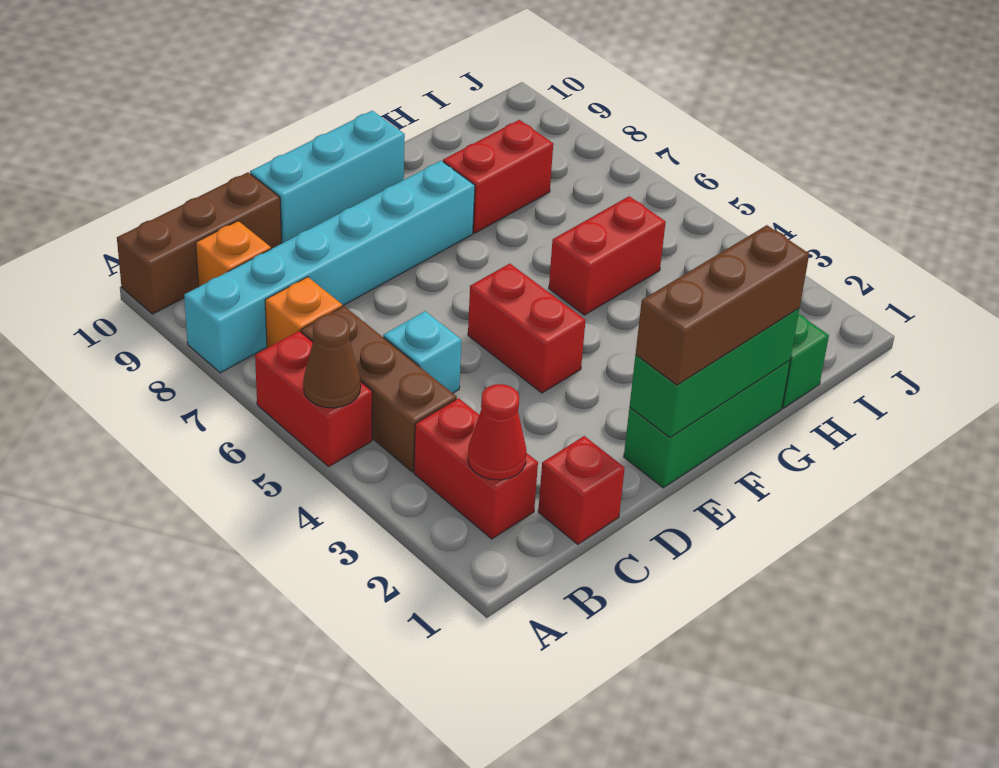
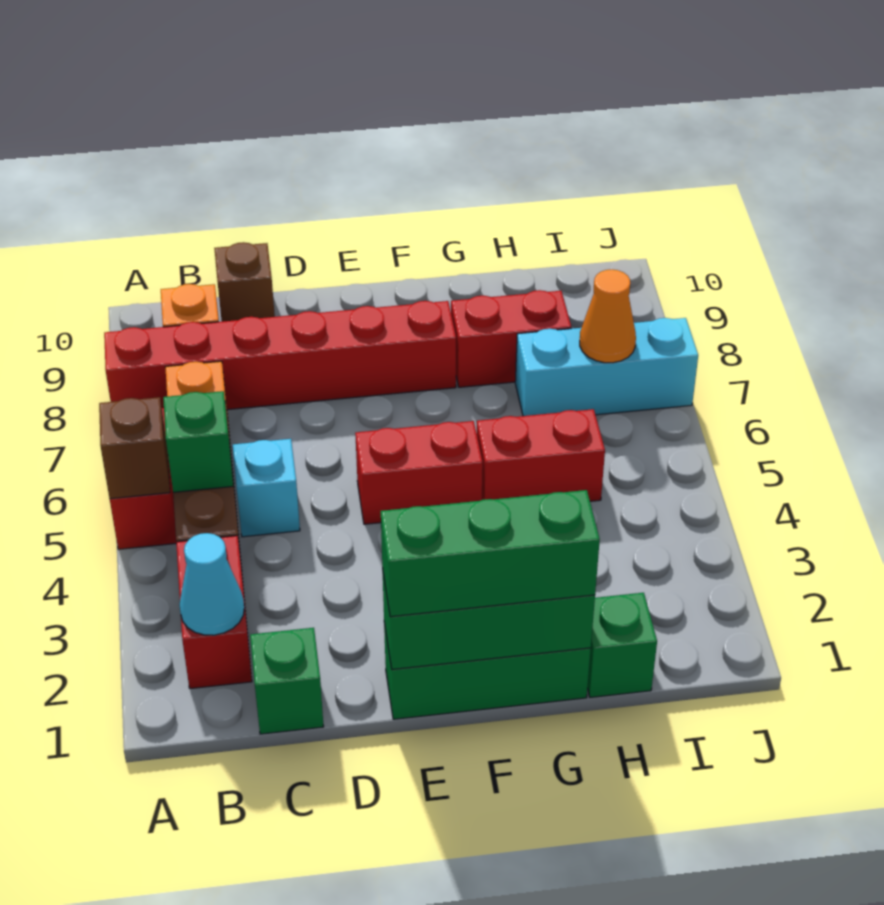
brown cone A5 level 2 -> brown brick A5 level 2
cyan brick A8:F8 level 1 -> red brick A8:F8 level 1
brown brick A10:C10 level 1 -> brown brick C10 level 1
red cone B2 level 2 -> cyan cone B2 level 2
none -> green brick B5 level 2
red brick C1 level 1 -> green brick C1 level 1
cyan brick D10:F10 level 1 -> cyan brick H7:J7 level 1
brown brick E1:G1 level 3 -> green brick E1:G1 level 3
red brick E4:E5 level 1 -> red brick E5:F5 level 1
none -> orange cone I7 level 2

